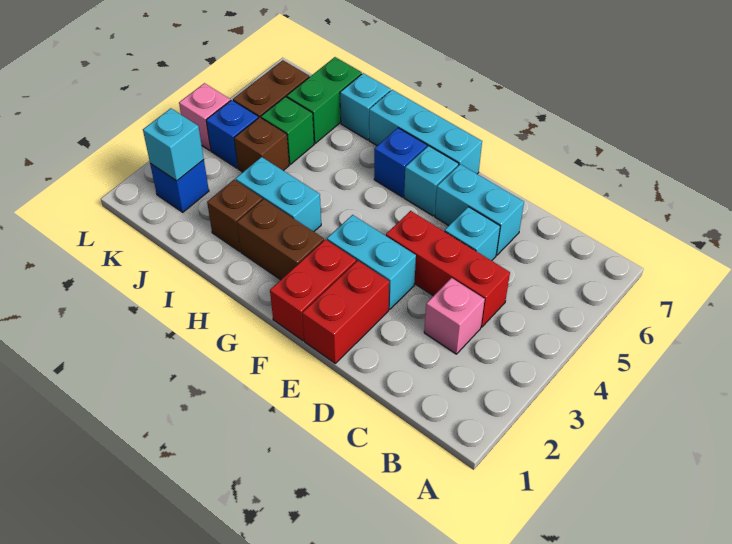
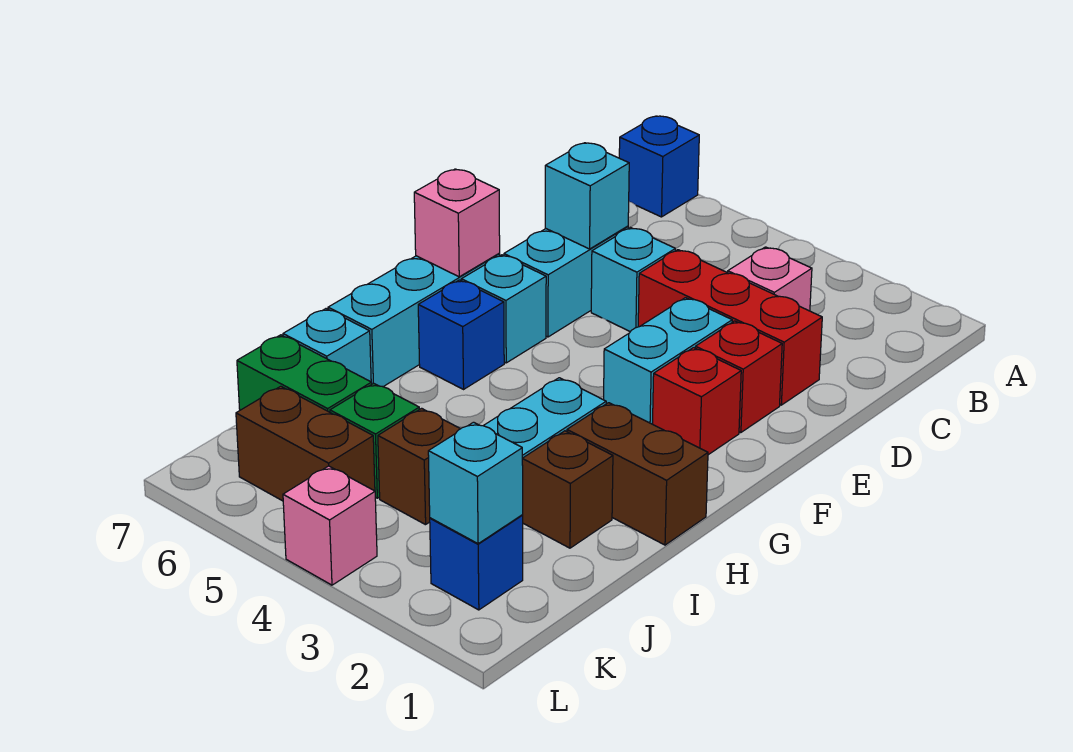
red brick C4:E4 level 1 -> red brick D2:D4 level 1
none -> cyan brick D6 level 2
red brick E1:E2 level 1 -> red brick E2 level 1
red brick F1:F2 level 1 -> red brick F2 level 1
none -> pink brick F7 level 2
brown brick G2:H2 level 1 -> brown brick H1:H2 level 1
blue brick K4 level 1 -> blue brick A7 level 1

